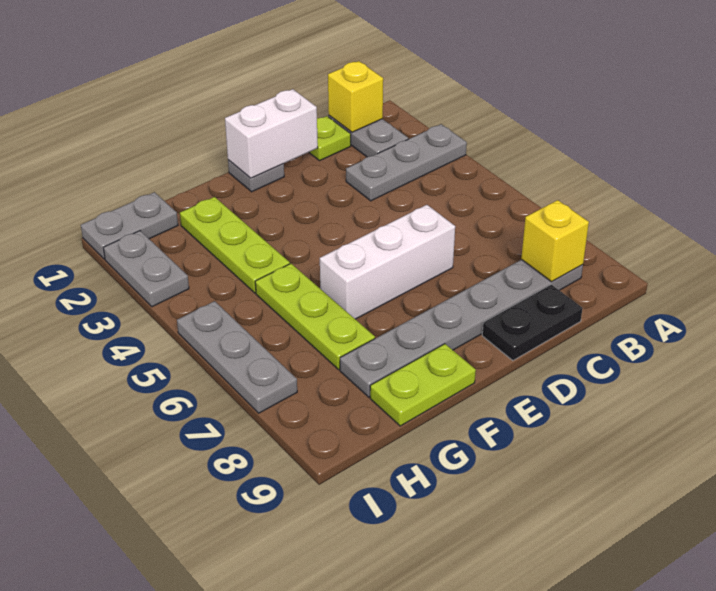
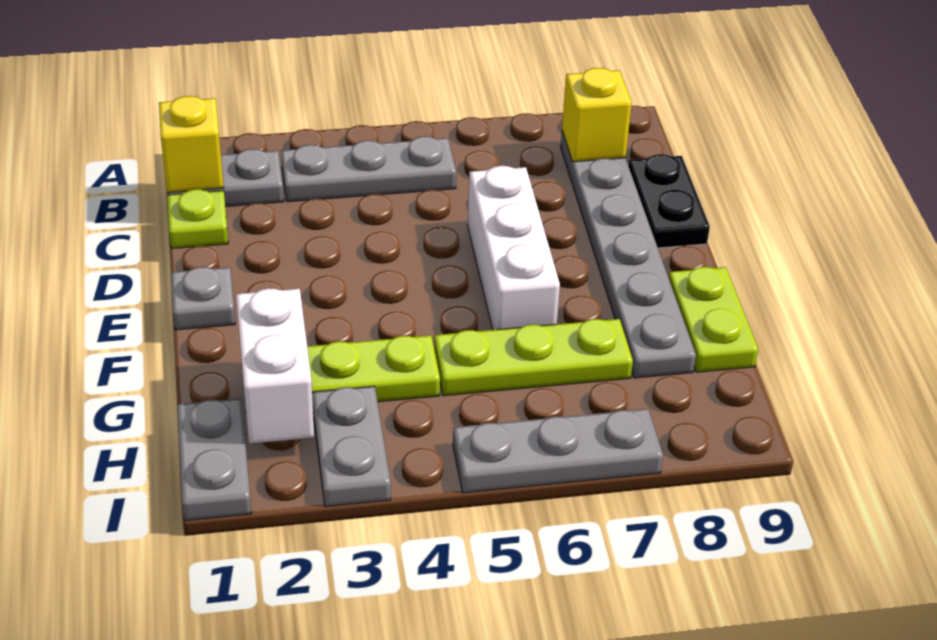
grey plate A3:C3 level 1 -> grey plate B3:B5 level 1
white brick D1:E1 level 2 -> white brick G2:H2 level 2
grey plate I2:I3 level 1 -> grey plate H3:I3 level 1

